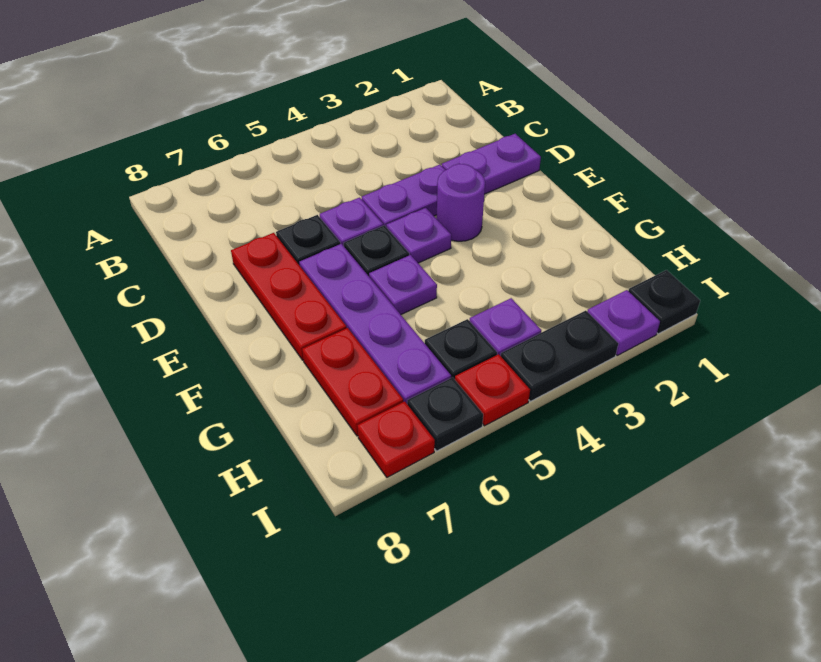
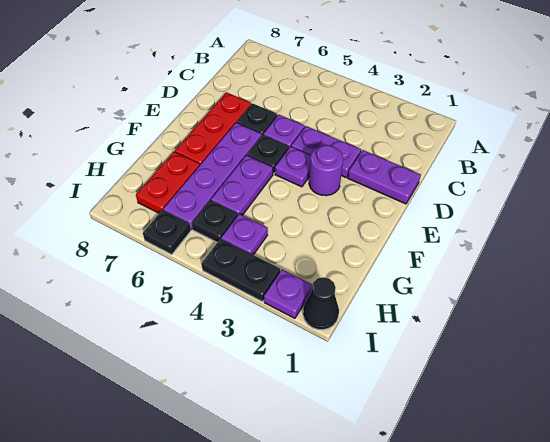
purple plate F5 level 1 -> purple plate F5:G5 level 1
black plate I1 level 1 -> black cone I1 level 1
red plate I5 level 1 -> none
red plate I7 level 1 -> none

